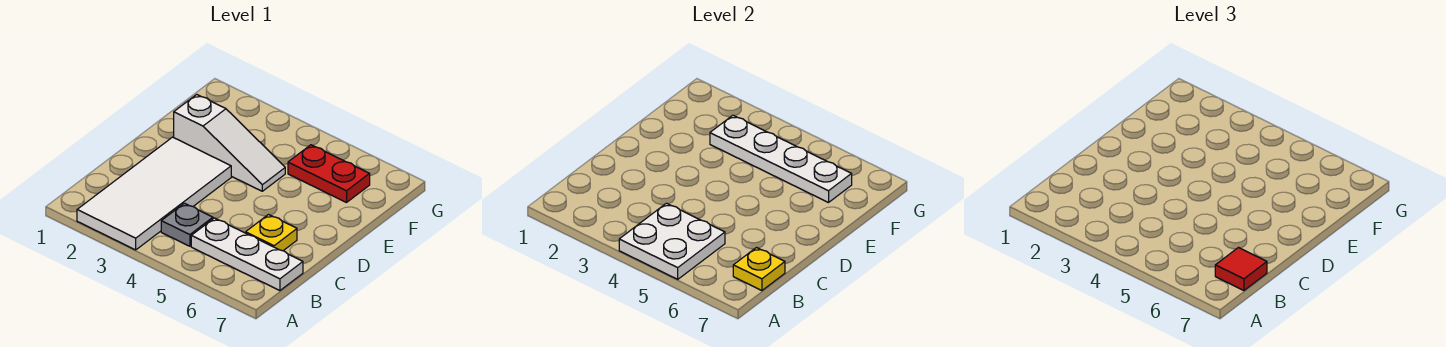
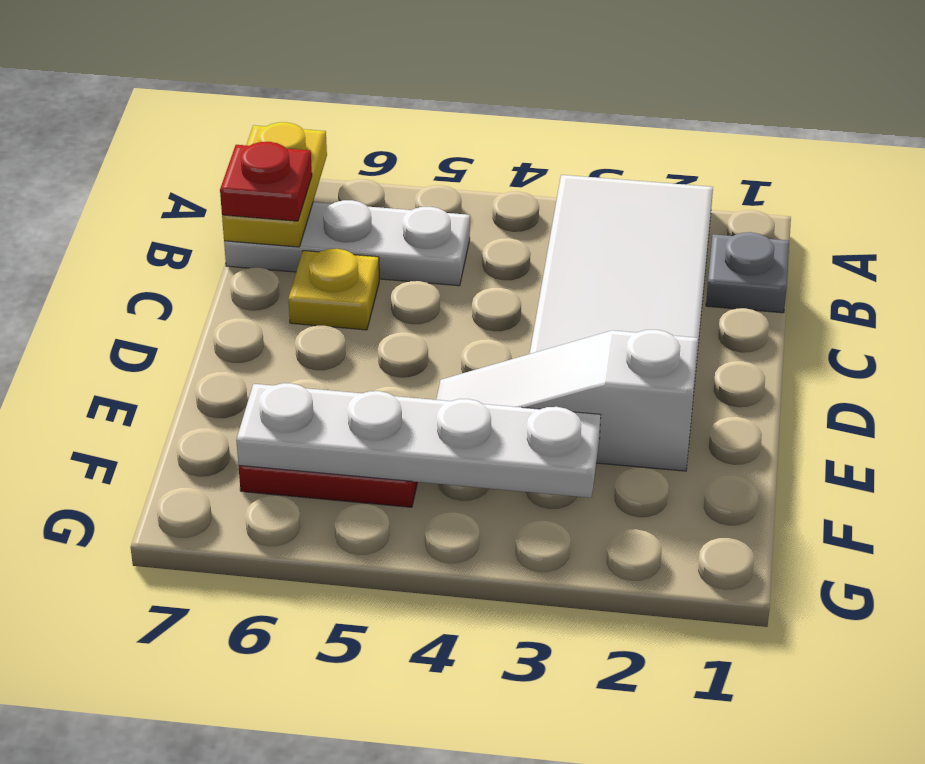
white plate A4:B5 level 2 -> none
grey plate B4 level 1 -> grey plate B1 level 1
yellow plate B7 level 2 -> yellow plate A7:B7 level 2
red tile B7 level 3 -> red plate B7 level 3

